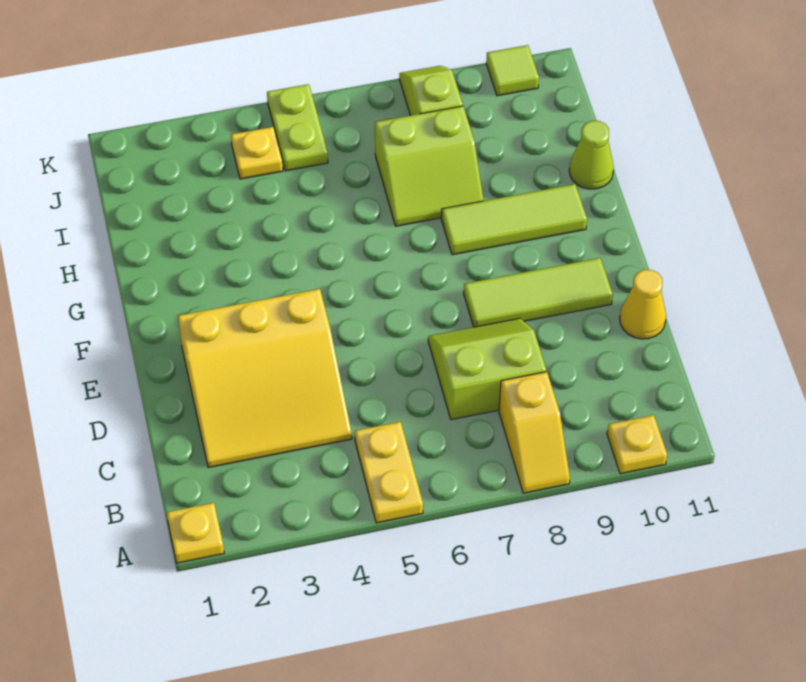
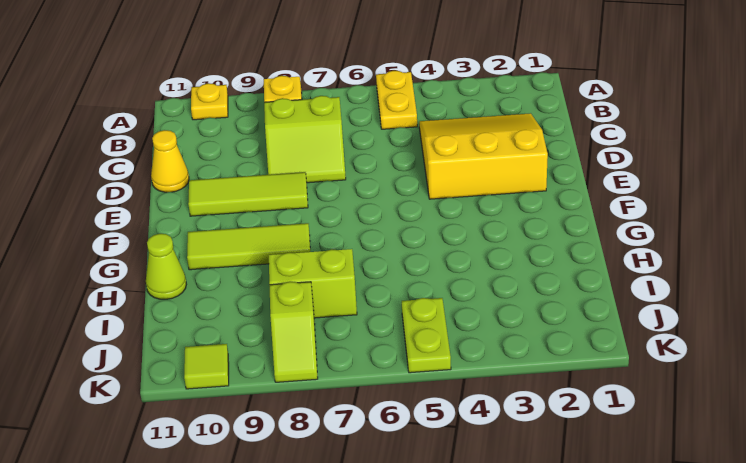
yellow plate A1 level 1 -> none
yellow plate J4 level 1 -> none

